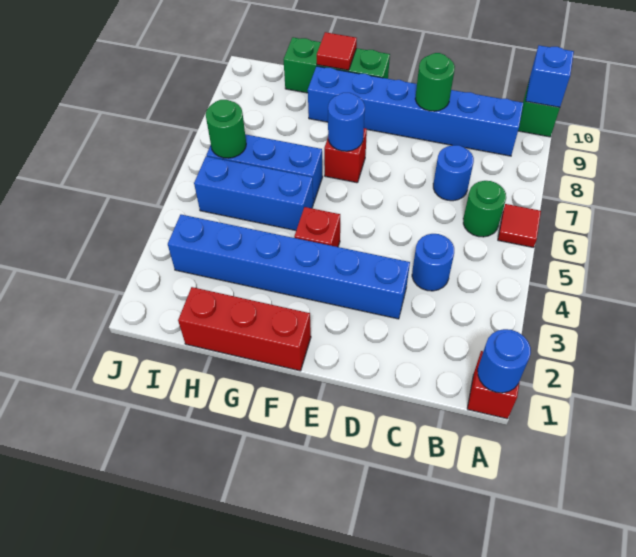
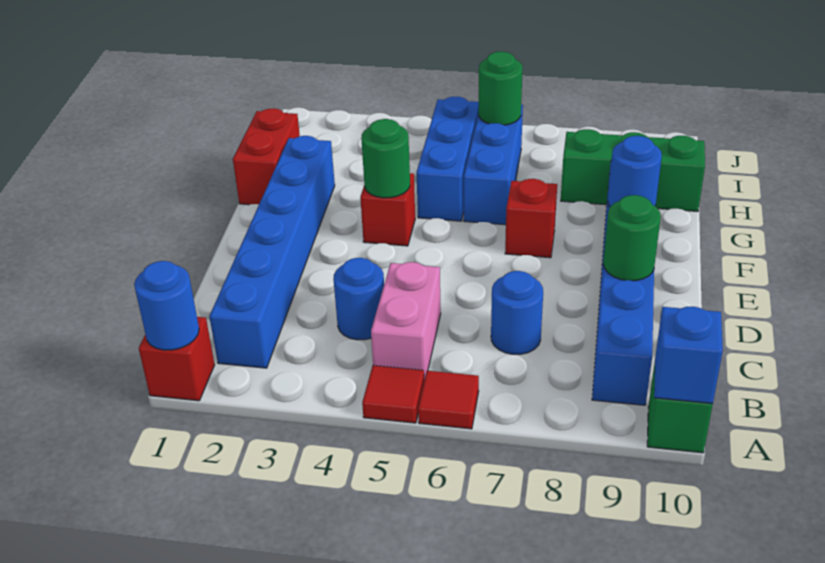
none -> pink brick B5:C5 level 1
green round brick B6 level 1 -> green round brick F4 level 2
blue brick D3:I3 level 1 -> blue brick B2:G2 level 1
red brick F1:H1 level 1 -> red brick G1:H1 level 1
blue round brick F7 level 2 -> blue round brick F9 level 2
green brick F10:H10 level 1 -> green brick H8:H10 level 1
red tile G10 level 2 -> red tile A5 level 1

